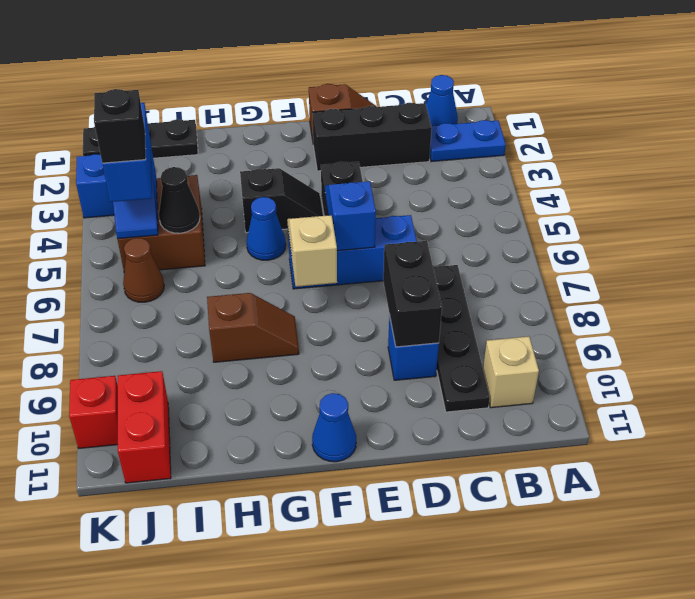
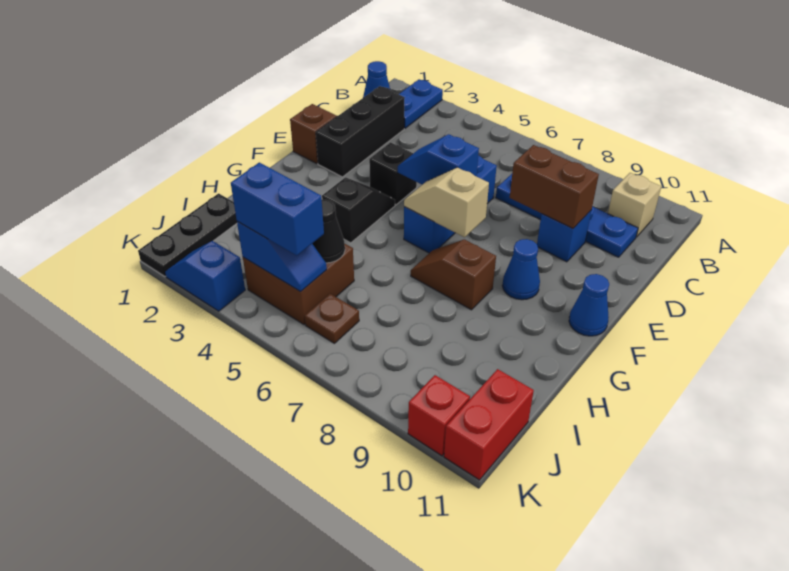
black plate C7:C10 level 1 -> blue plate C7:C10 level 1
black brick D8:D9 level 2 -> brown brick D8:D9 level 2
blue cone G5 level 1 -> blue cone F9 level 1
brown slope G8:H8 level 1 top H -> brown slope G7:G8 level 1 top 8
black brick J5 level 4 -> none
brown cone J6 level 1 -> brown plate J6 level 1
red brick J10:J11 level 1 -> red brick J11:K11 level 1

